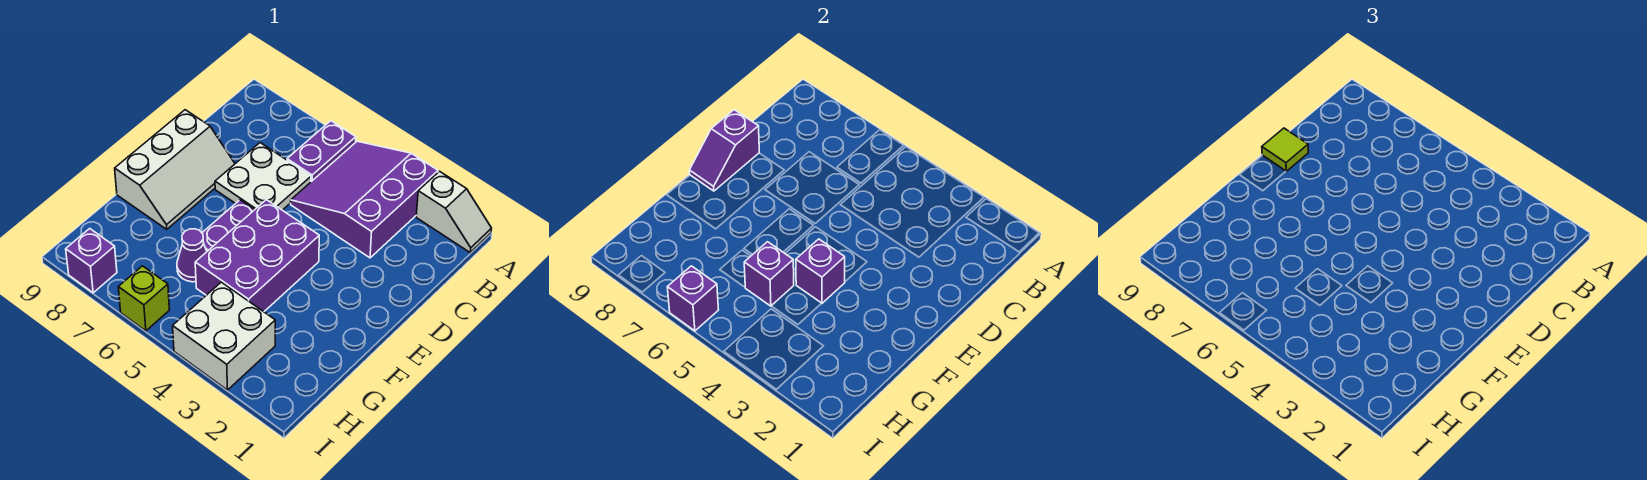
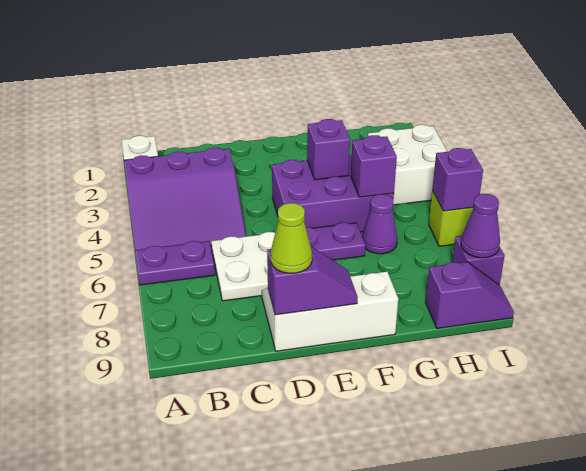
lime tile D9 level 3 -> lime cone D9 level 3
none -> purple slope H9:I9 level 1 top H
none -> purple cone I8 level 2

